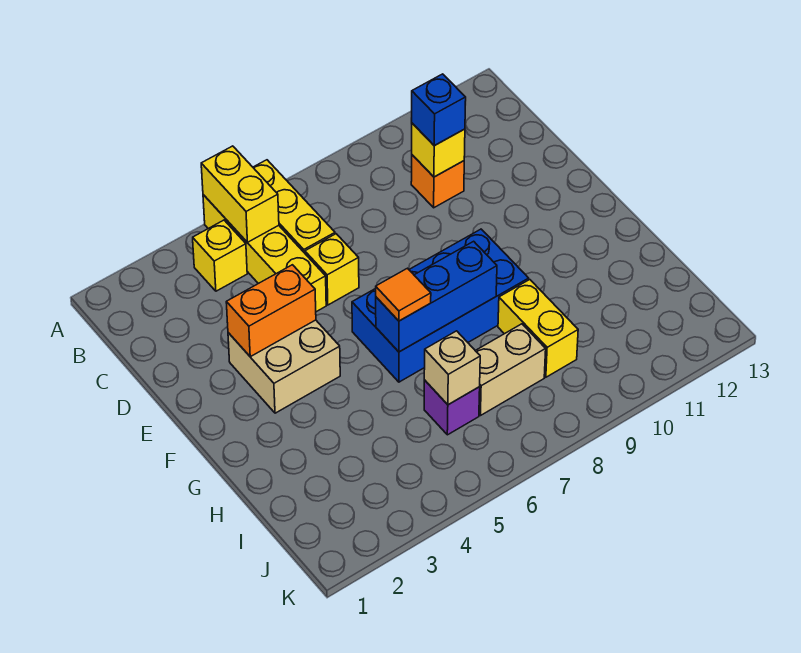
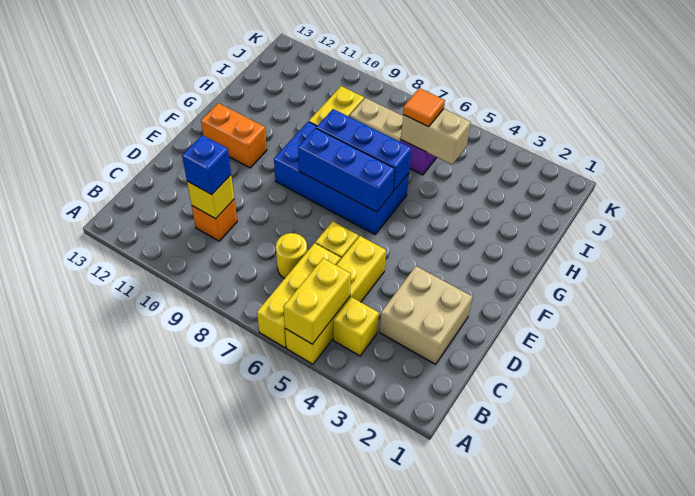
none -> yellow round brick C7 level 1
tan brick E3:F4 level 1 -> tan brick C2:D3 level 1
orange brick E3:E4 level 2 -> orange brick F11:F12 level 1
none -> blue brick F6:F8 level 2
orange tile G6 level 3 -> orange tile I6 level 3
tan brick I6 level 2 -> tan brick I5:I6 level 2

